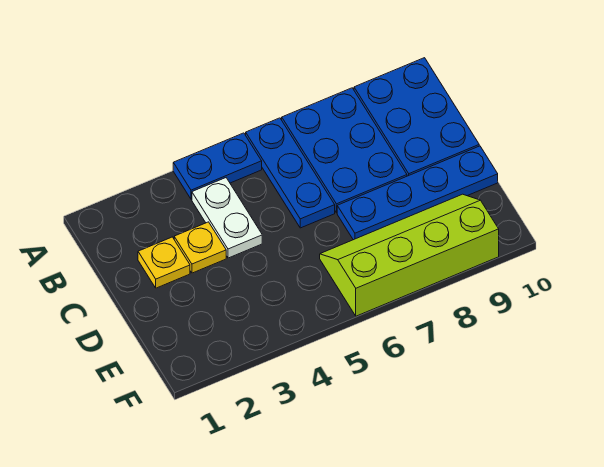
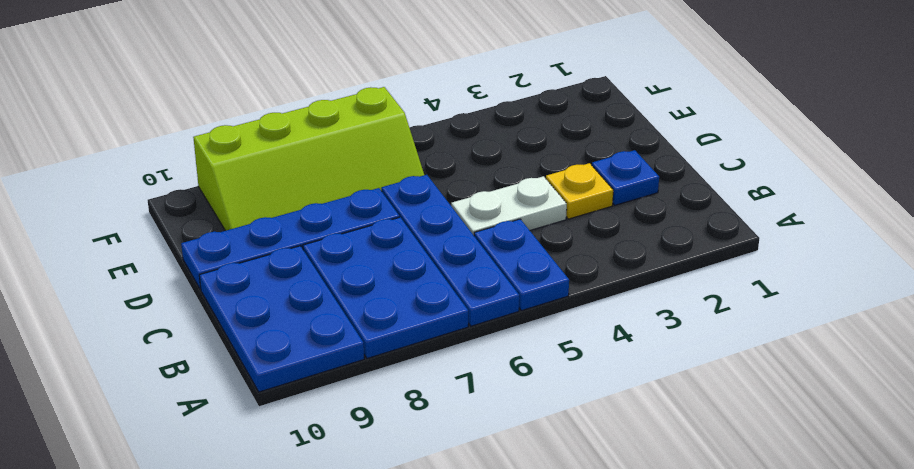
blue plate A4:A5 level 1 -> blue plate A5:B5 level 1
blue plate A6:C6 level 1 -> blue plate A6:D6 level 1
white plate B4:C4 level 1 -> white plate C4:C5 level 1
yellow plate C2 level 1 -> blue plate C2 level 1

